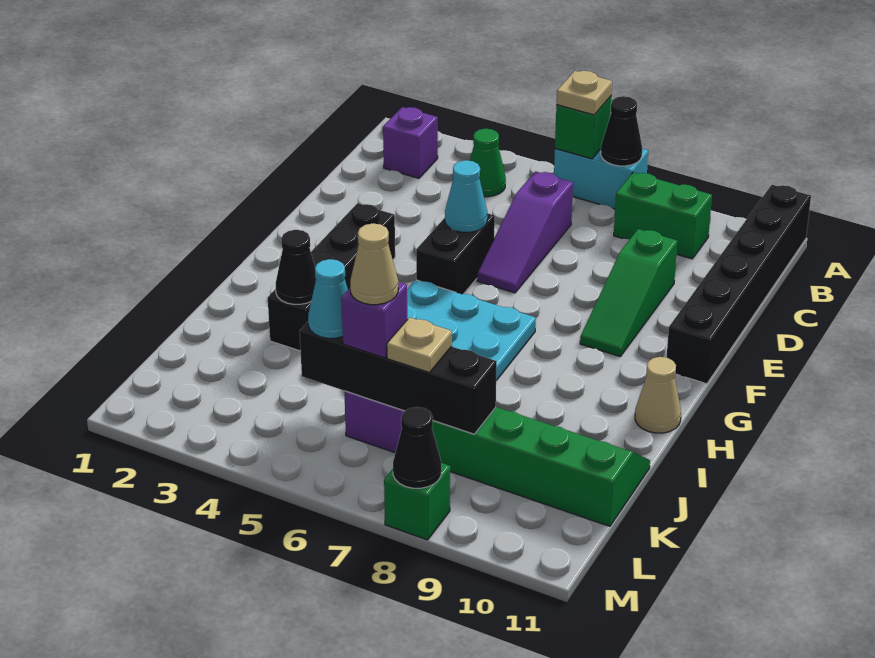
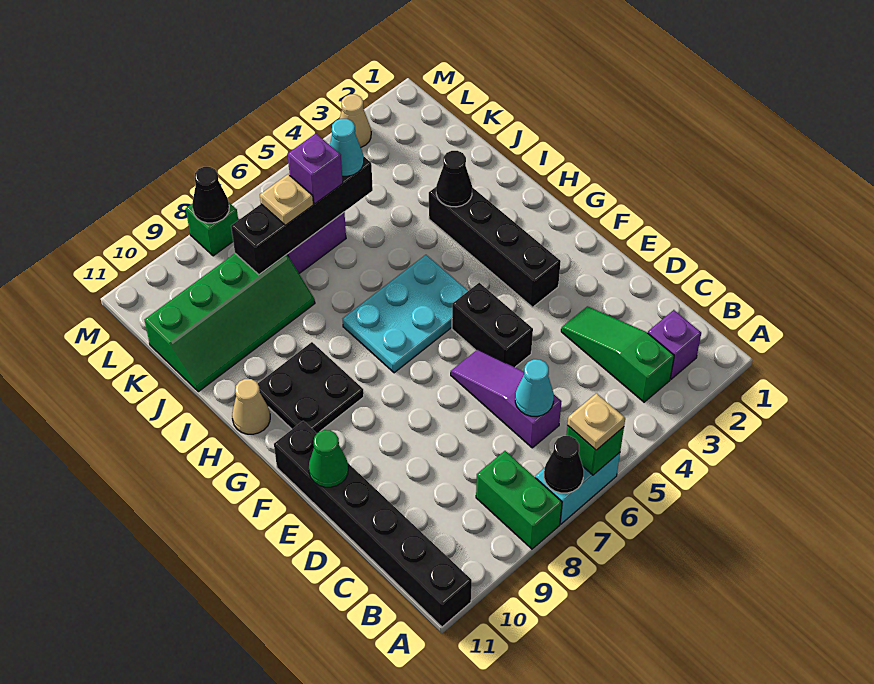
green cone B4 level 1 -> green cone E11 level 2
green brick B8:B9 level 1 -> green brick A8:B8 level 1
green slope D9:F9 level 1 top D -> green slope B3:D3 level 1 top B
cyan cone E5 level 2 -> cyan cone C6 level 2
none -> black plate G9:H10 level 1
tan cone K6 level 4 -> tan cone M3 level 1

